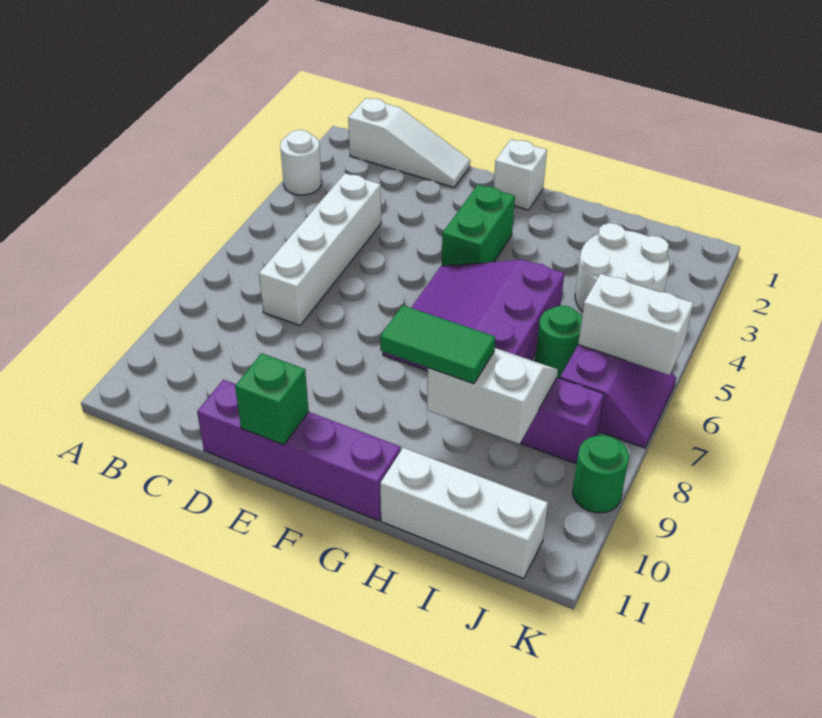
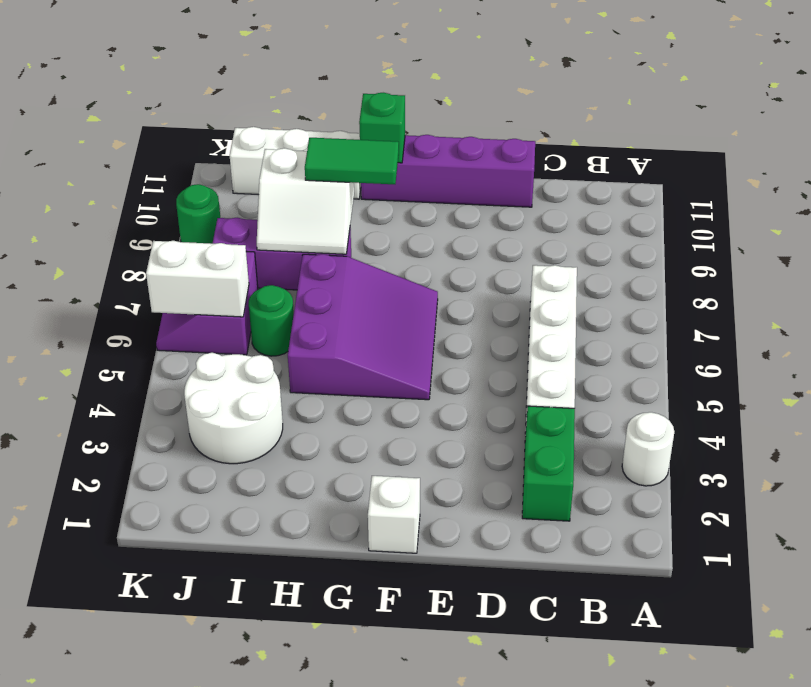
white slope B1:D1 level 1 top B -> none
green brick E11 level 2 -> green brick G11 level 2
green brick F3:F4 level 1 -> green brick C2:C3 level 1

